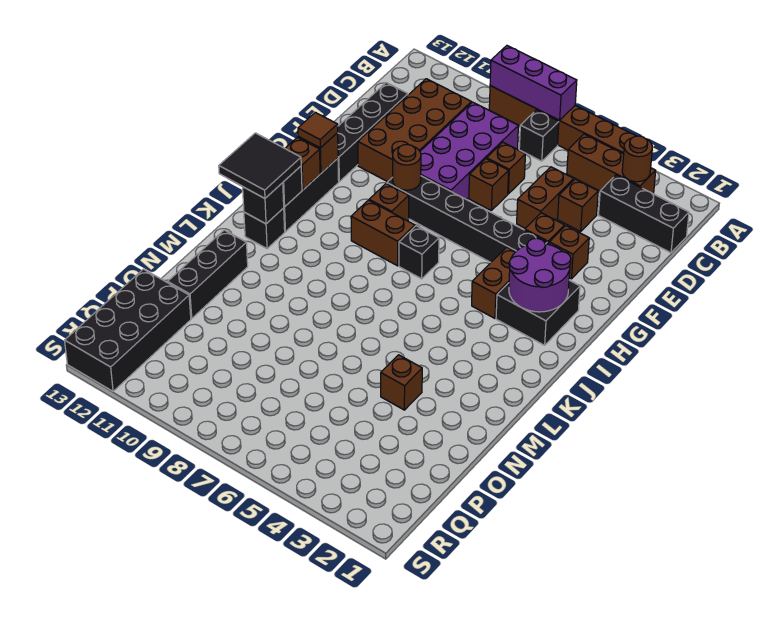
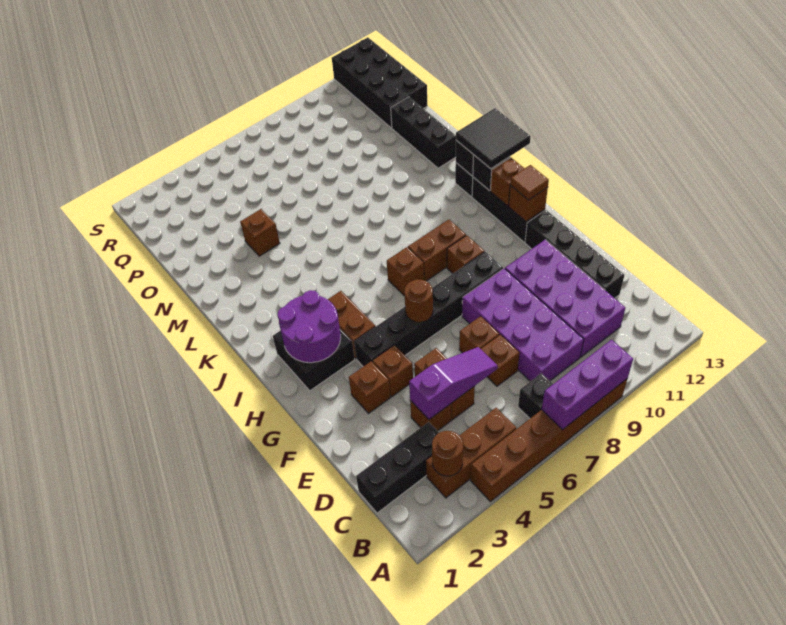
brown brick C10:F11 level 1 -> purple brick C10:F11 level 1
none -> purple slope D4:D6 level 2 top 4
brown round brick G9 level 2 -> brown round brick G6 level 2
black brick I7 level 1 -> brown brick I7 level 1

